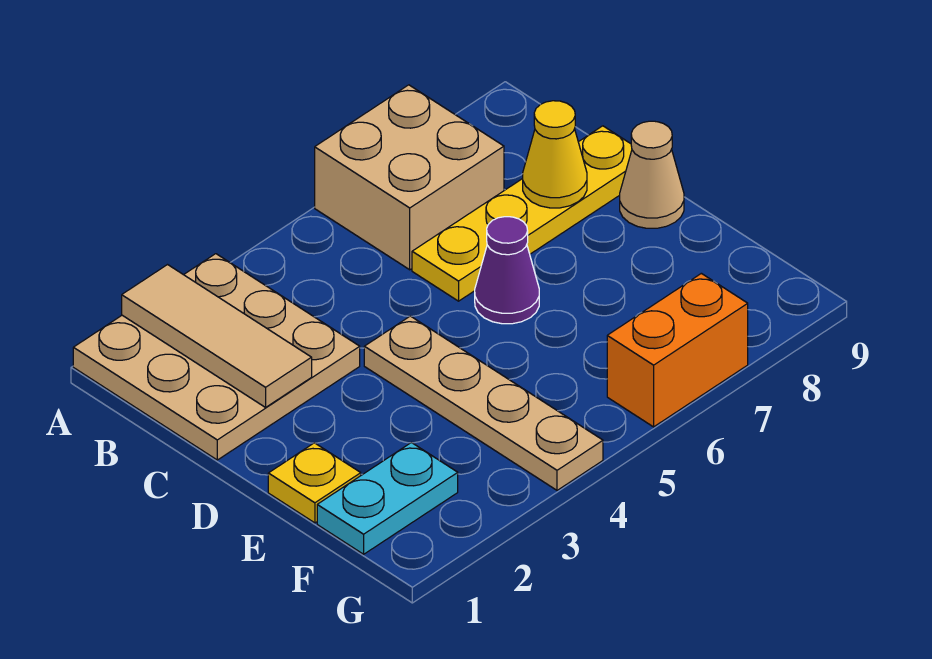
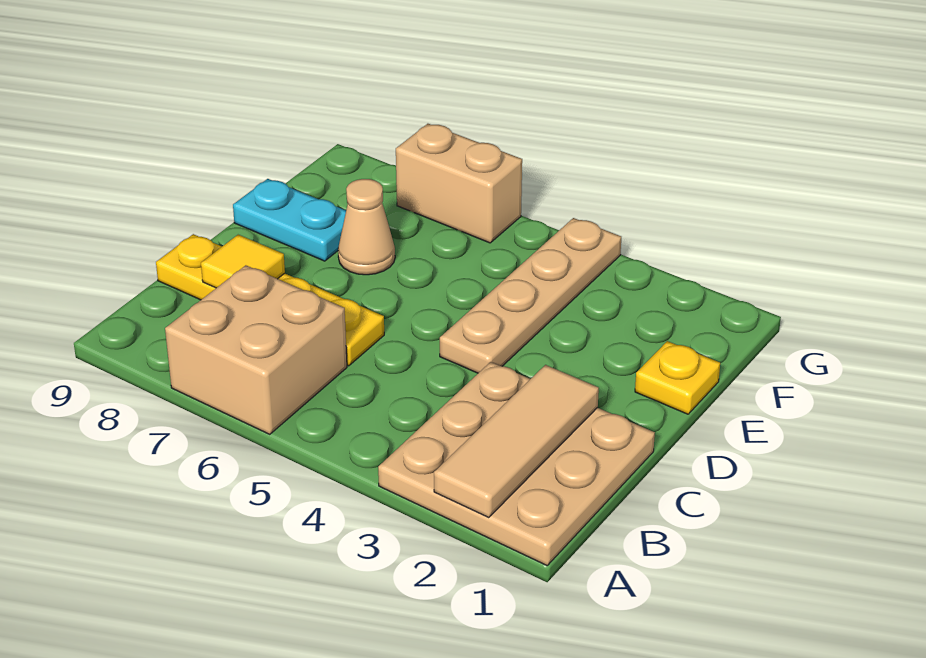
yellow cone C8 level 2 -> yellow tile C8 level 2
purple cone D6 level 1 -> none
tan cone D9 level 1 -> tan cone E7 level 1
cyan plate F1:F2 level 1 -> cyan plate E8:E9 level 1
orange brick G6:G7 level 1 -> tan brick G6:G7 level 1

